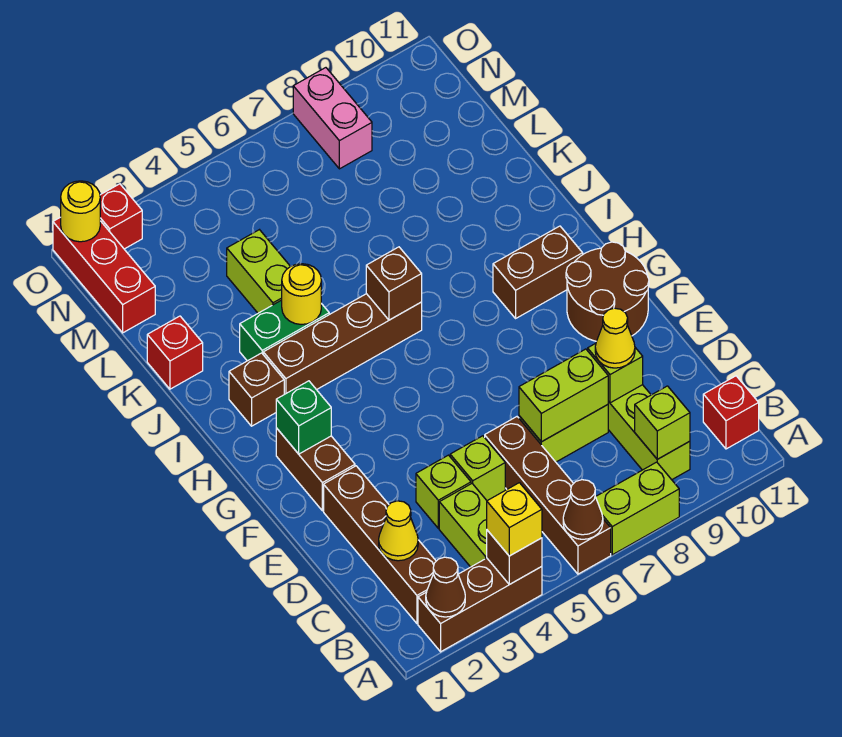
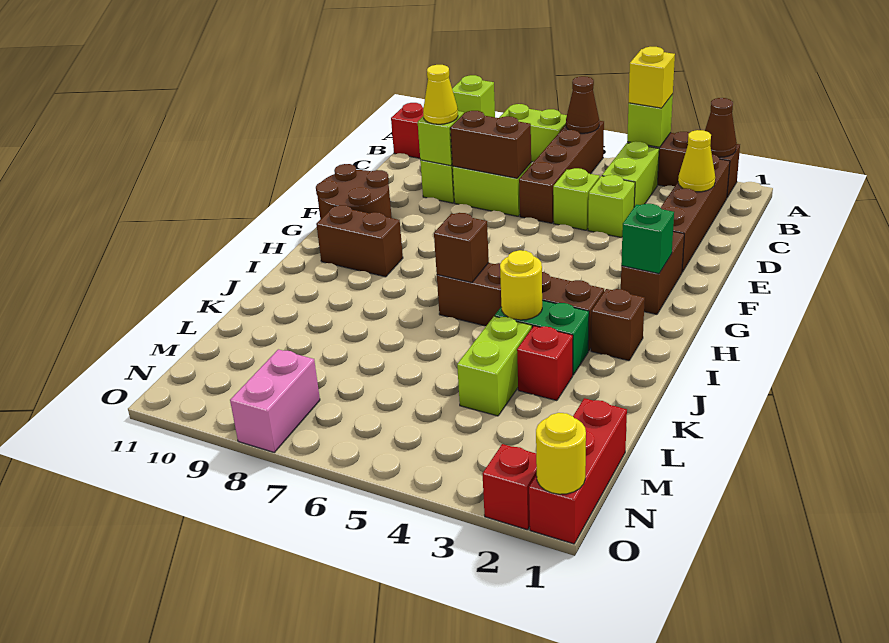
brown brick A4 level 2 -> lime brick A4 level 2
lime brick D7:D8 level 2 -> brown brick D7:D8 level 2
red brick K1 level 1 -> red brick K3 level 1

